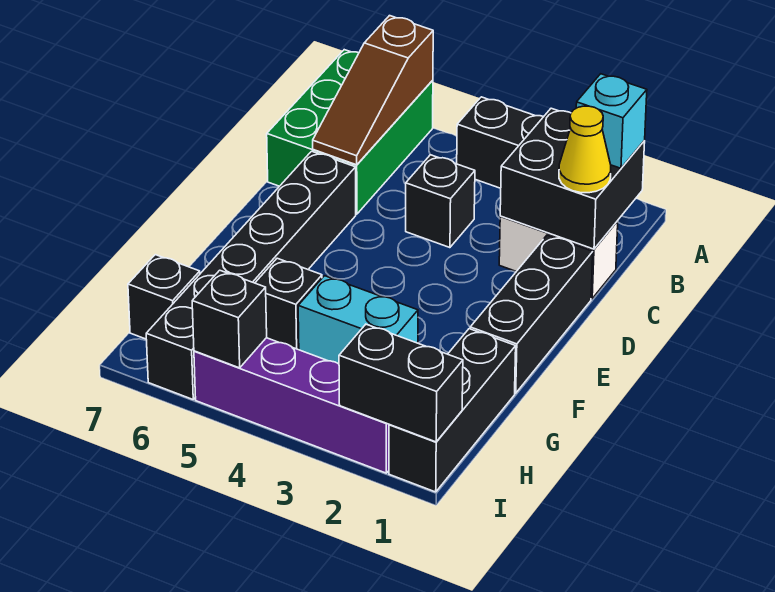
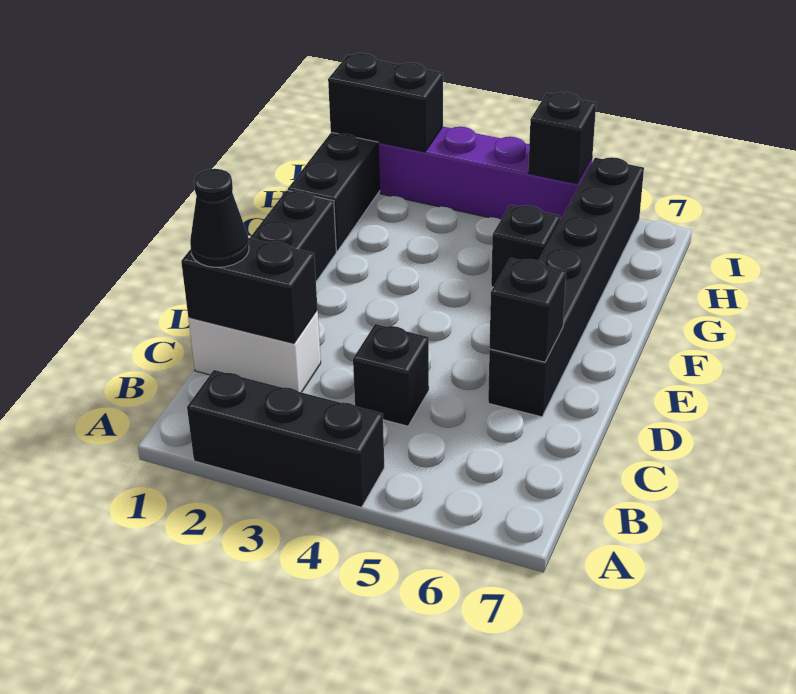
green brick A6:C7 level 1 -> none
brown slope A6:C6 level 2 top A -> none
black brick B1:C2 level 2 -> black brick C1:C2 level 2
cyan brick B1 level 3 -> none
yellow cone C1 level 3 -> black cone C1 level 3
cyan brick G3:G4 level 1 -> none
black brick H7 level 1 -> black brick D6 level 2

